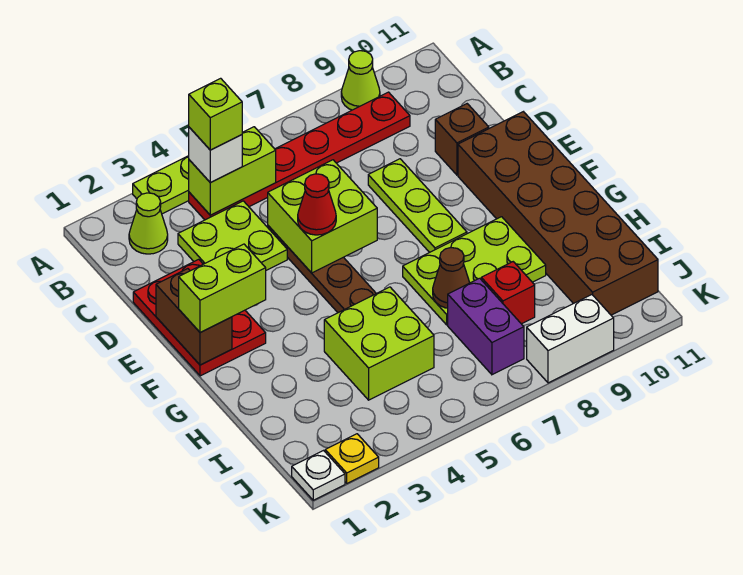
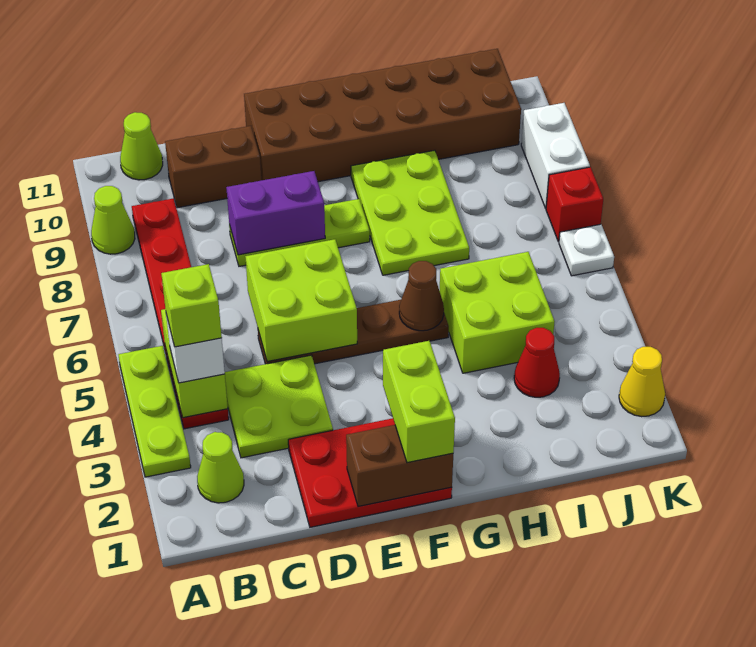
none -> lime cone B11 level 1
brown brick D10 level 1 -> brown brick C10:D10 level 1
red cone E5 level 3 -> red cone I3 level 1
brown cone H7 level 2 -> brown cone G5 level 2
purple brick I7:J7 level 1 -> purple brick D8:E8 level 2
red brick I8 level 1 -> red brick K7 level 1
white plate K1 level 1 -> white plate K6 level 1
yellow plate K2 level 1 -> yellow cone K2 level 1

